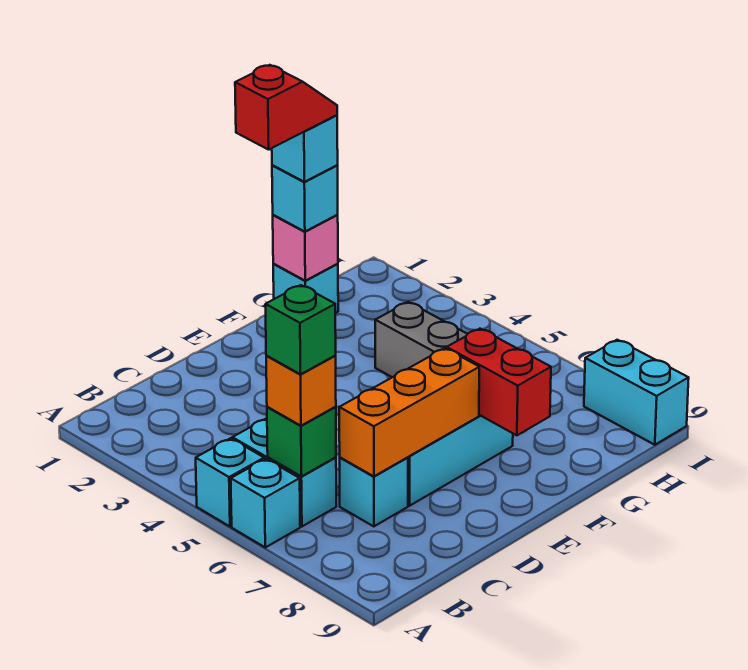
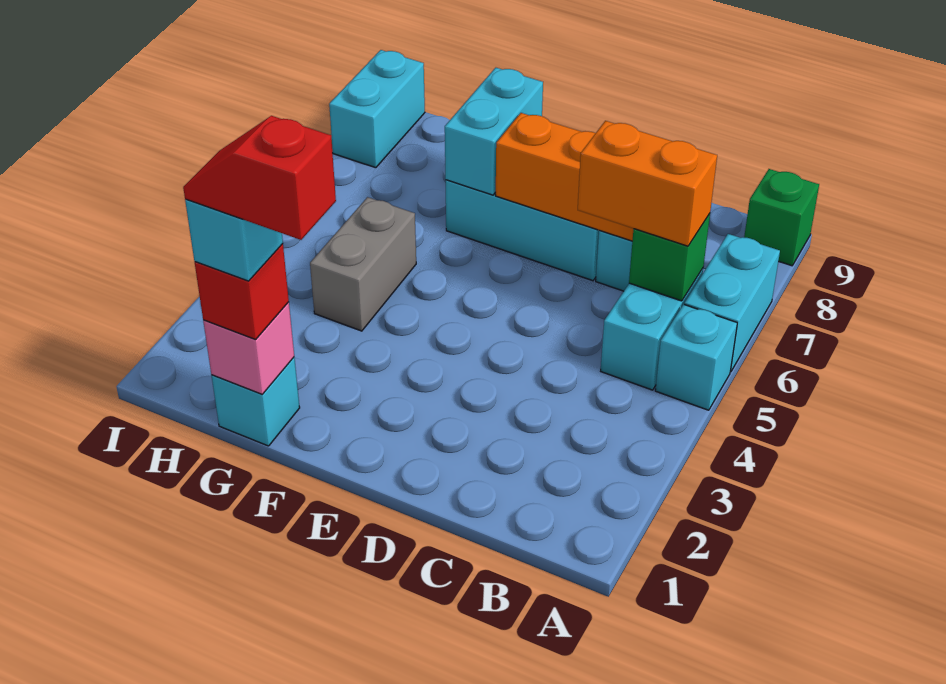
cyan brick A6 level 1 -> cyan brick A6:A7 level 1
orange brick B6 level 3 -> orange brick B6:C6 level 3
green brick B6 level 4 -> green brick A9 level 1
red brick F7:F8 level 2 -> cyan brick F7:F8 level 2
cyan brick G1 level 3 -> red brick G1 level 3

